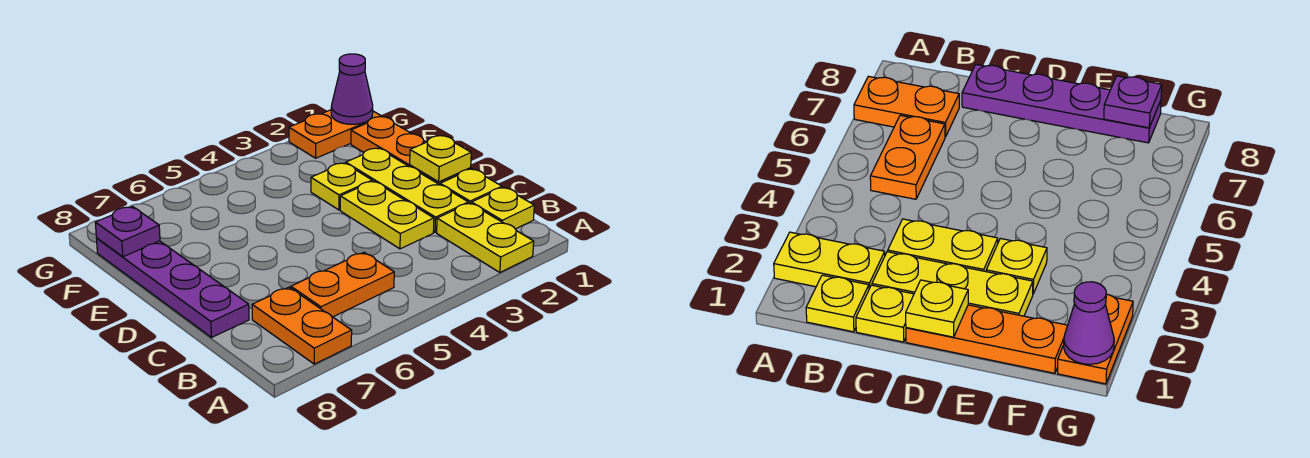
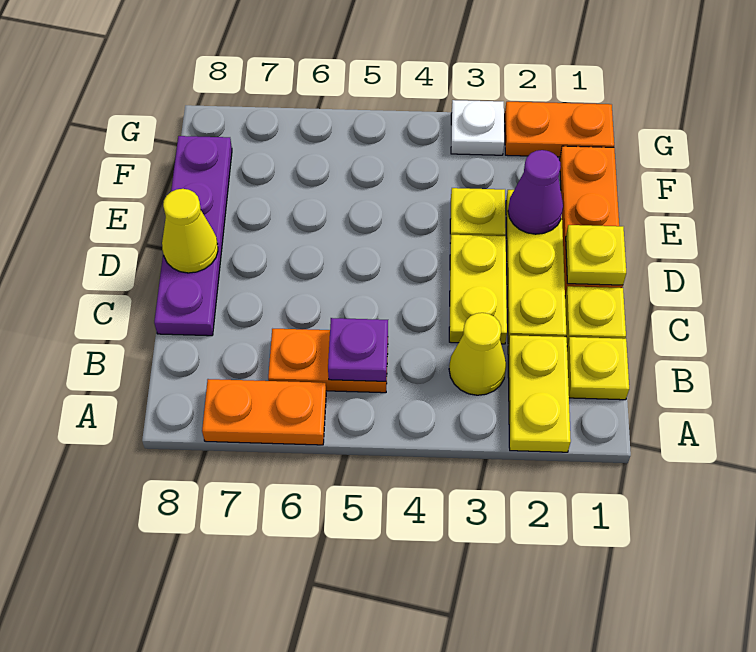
orange plate A7:B7 level 1 -> orange plate A6:A7 level 1
none -> yellow cone B3 level 1
none -> yellow cone D8 level 2
purple plate F8 level 2 -> purple plate B5 level 2
purple cone G1 level 2 -> purple cone E2 level 2
none -> white plate G3 level 1

